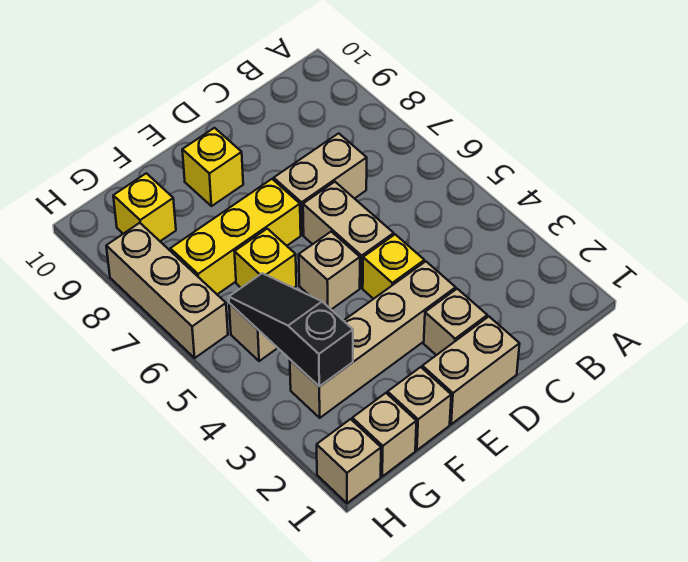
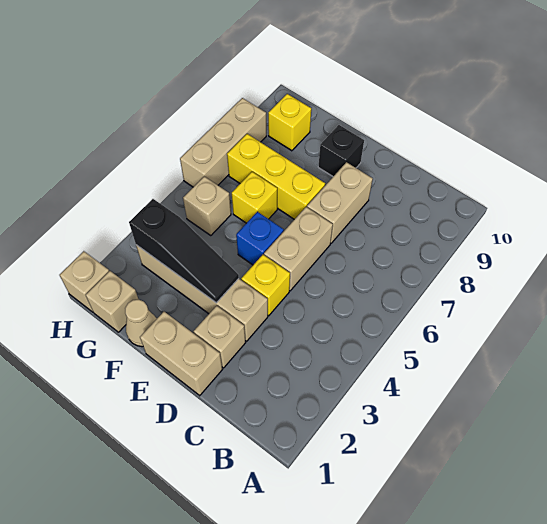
tan brick C7:D7 level 1 -> tan brick D7:D8 level 1
tan brick E5 level 1 -> blue brick E5 level 1
yellow brick E9 level 1 -> black brick E9 level 1
tan brick F1 level 1 -> tan cone F1 level 1
black slope G3:G5 level 2 top 3 -> black slope E3:G3 level 2 top G

